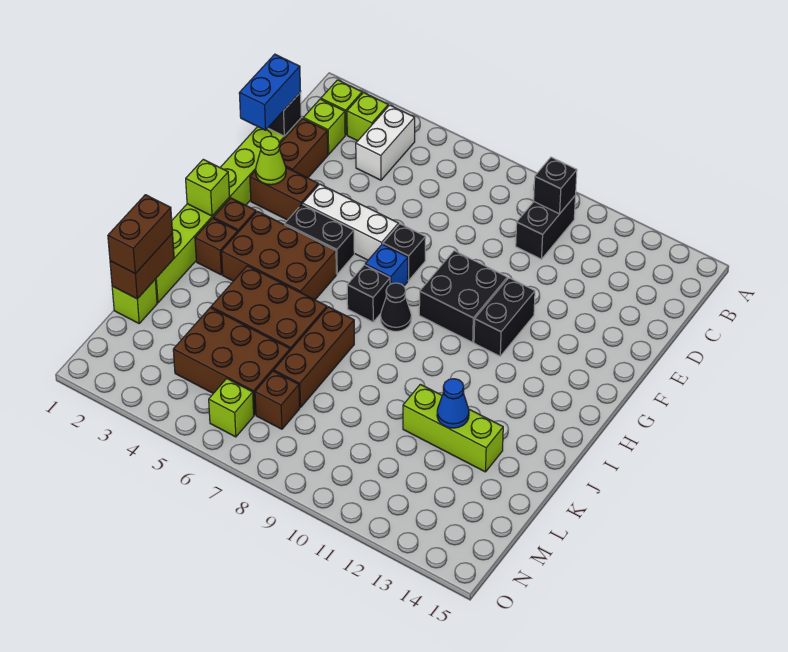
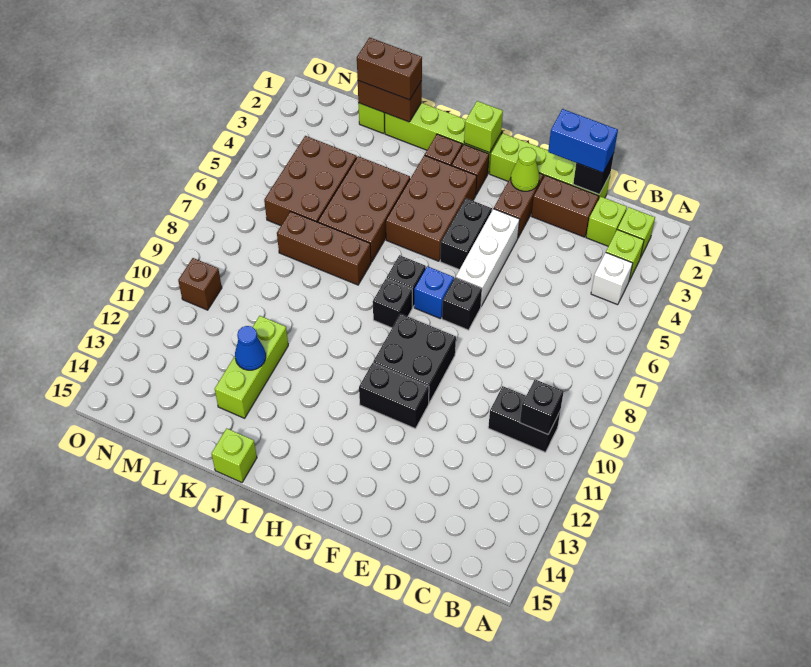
white brick B4:C4 level 1 -> white brick B4 level 1
black cone H8 level 1 -> black brick H8 level 1
brown brick M7 level 1 -> brown brick N10 level 1
lime brick N6 level 1 -> lime brick J15 level 1

